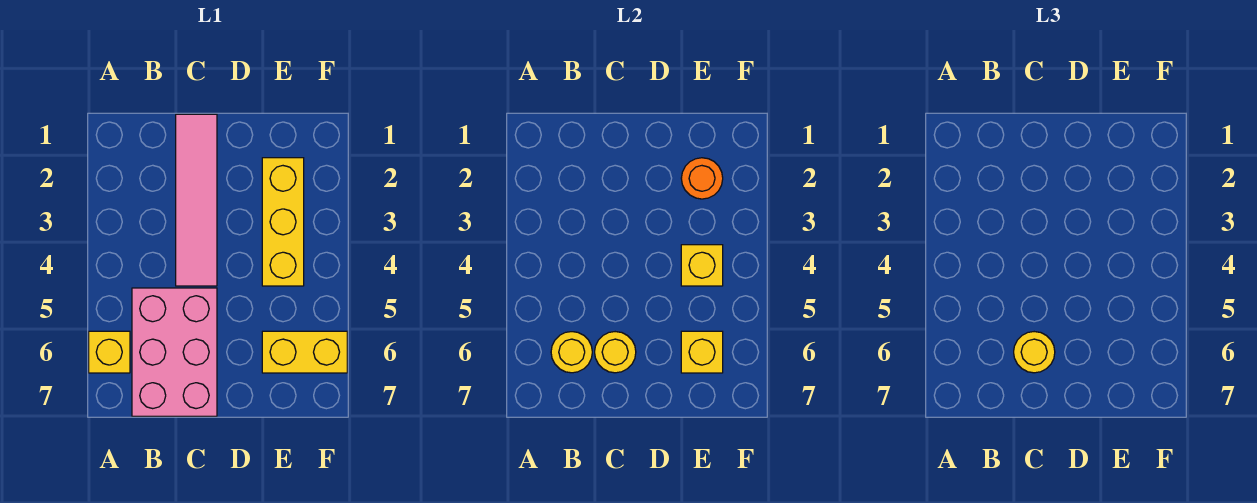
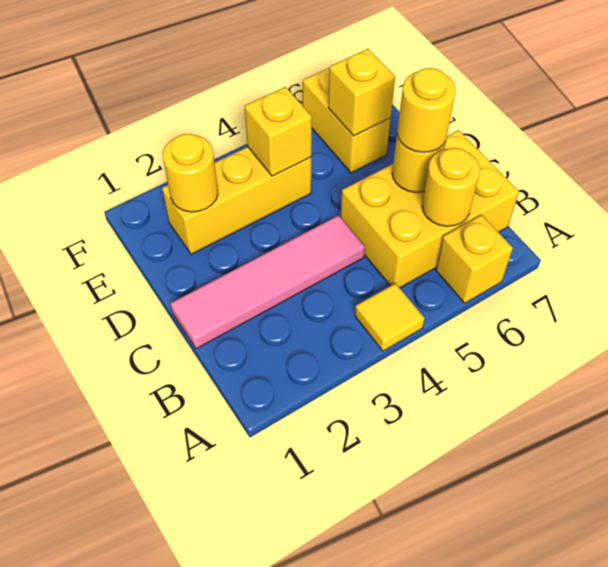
none -> yellow tile A4 level 1
pink brick B5:C7 level 1 -> yellow brick B5:C7 level 1
orange round brick E2 level 2 -> yellow round brick E2 level 2

